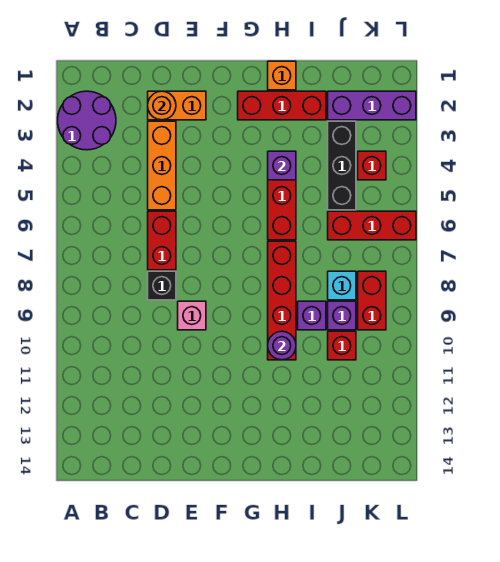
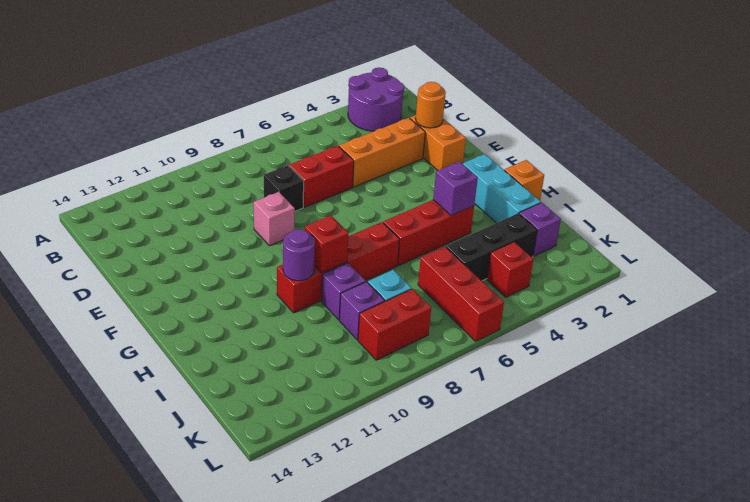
red brick G2:I2 level 1 -> cyan brick G2:I2 level 1
purple brick J2:L2 level 1 -> purple brick J2 level 1
red brick J10 level 1 -> red brick H9 level 2

